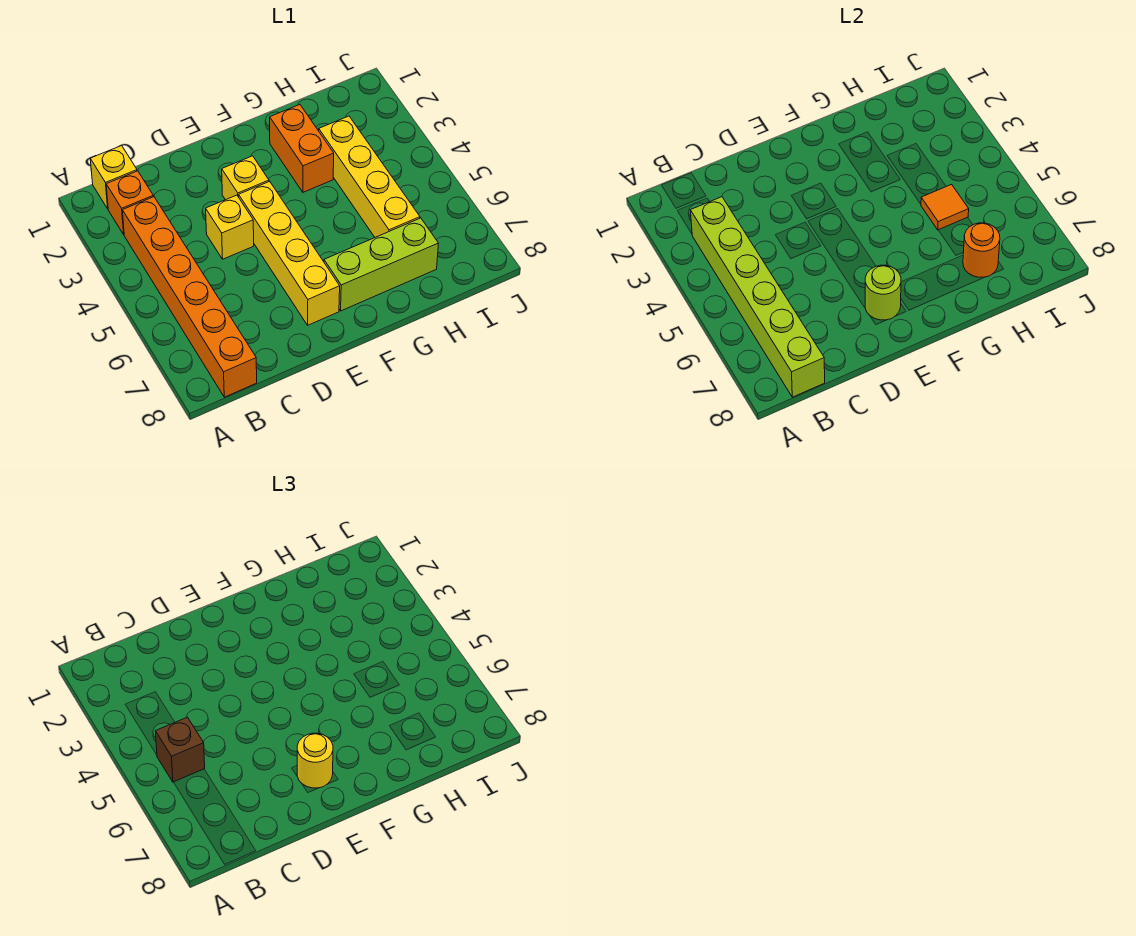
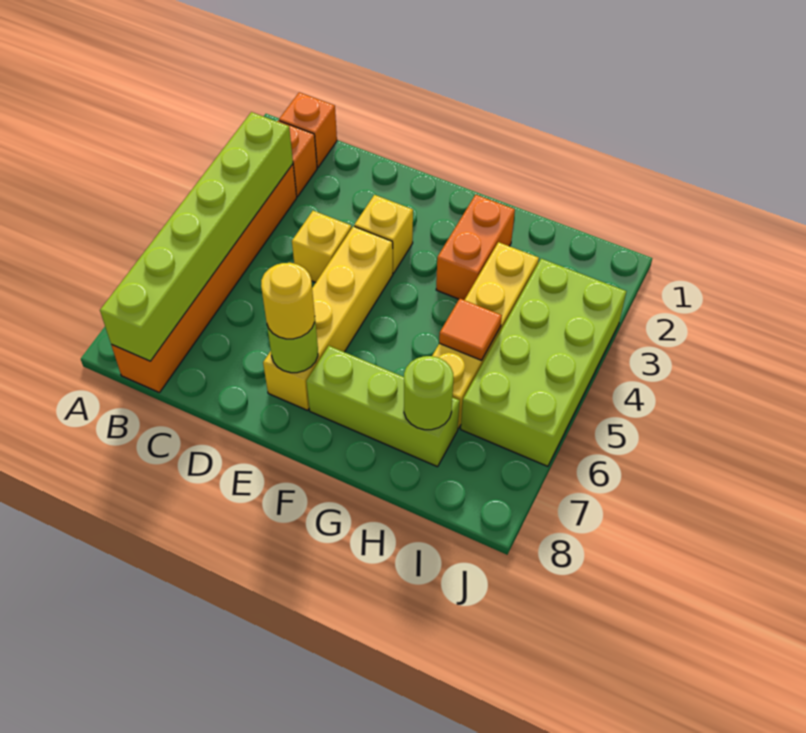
yellow brick B1 level 1 -> orange brick B1 level 1
brown brick B5 level 3 -> none
orange round brick H7 level 2 -> lime round brick H7 level 2
none -> lime brick I3:J6 level 1

